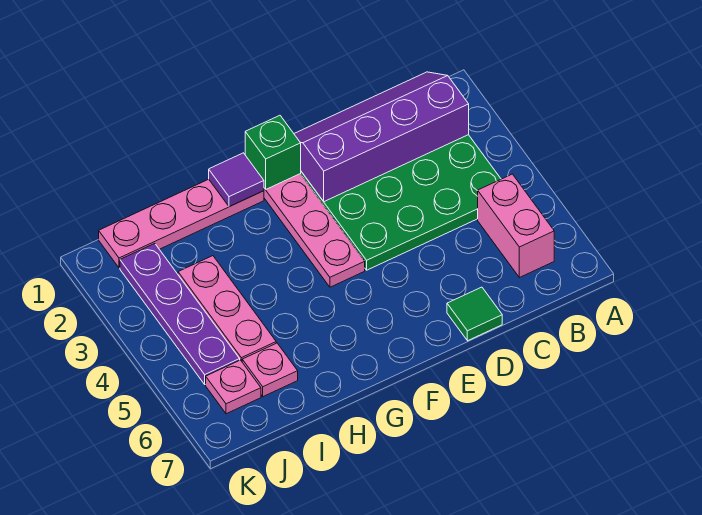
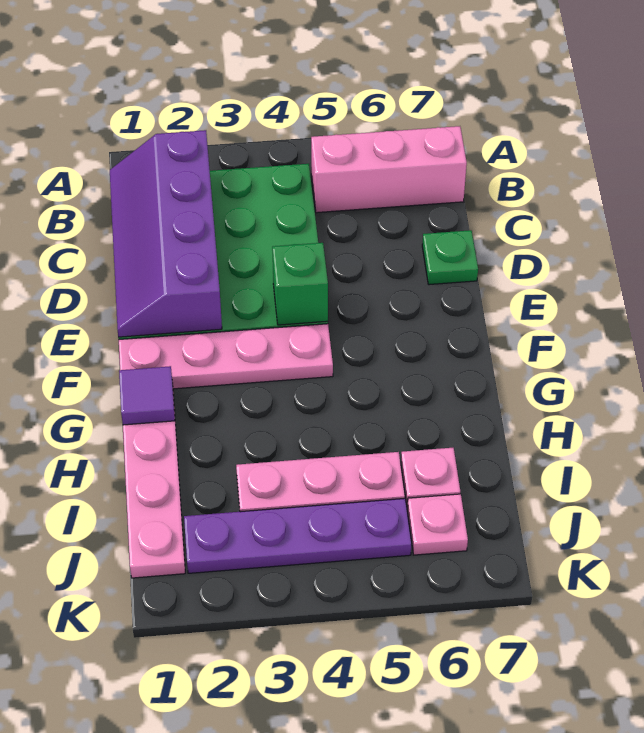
pink brick B5:B6 level 1 -> pink brick B5:B7 level 1
green tile D7 level 1 -> green plate D7 level 1
green brick F1 level 2 -> green brick E4 level 2

